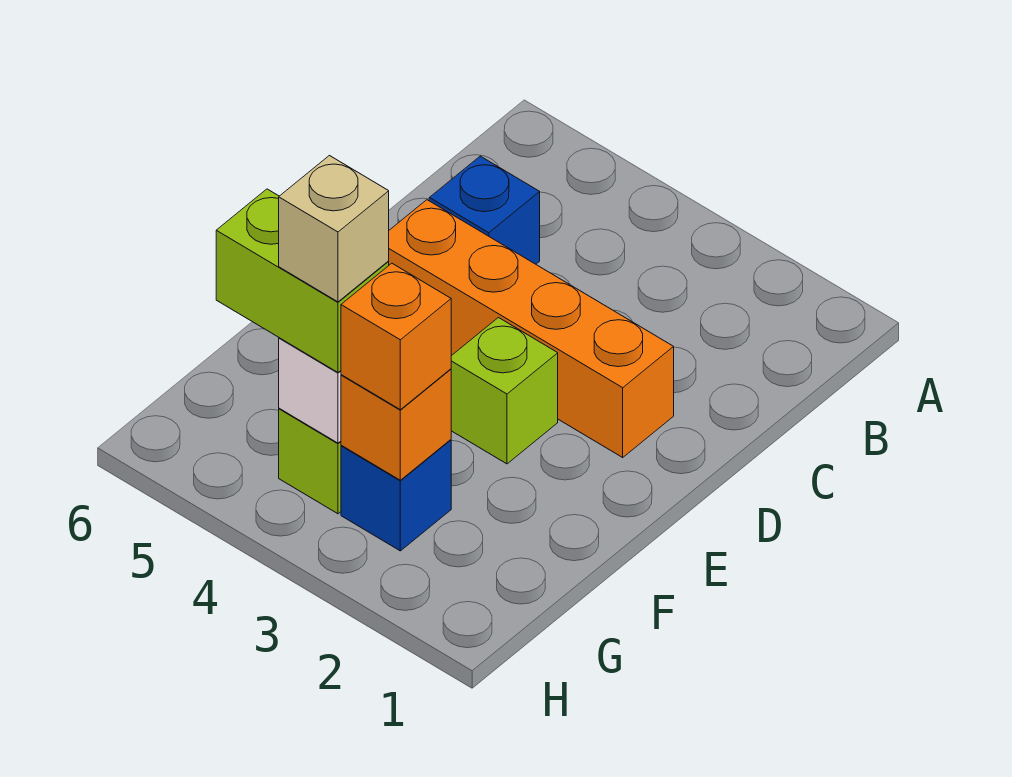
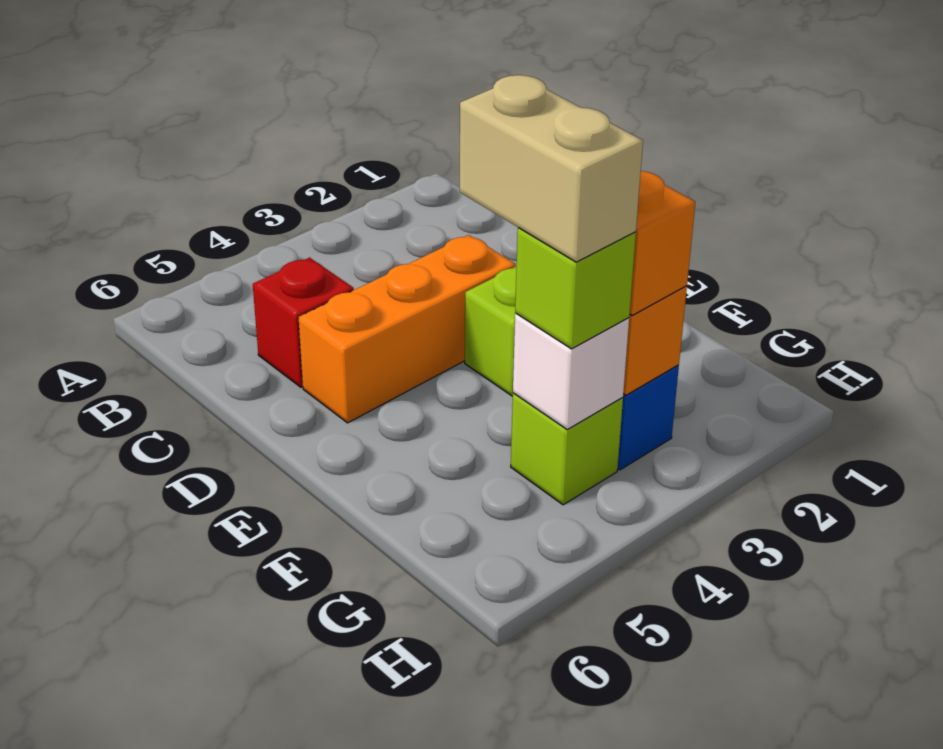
blue brick C5 level 1 -> red brick C5 level 1
orange brick D2:D5 level 1 -> orange brick D3:D5 level 1
lime brick G4:G5 level 3 -> lime brick G4 level 3
tan brick G4 level 4 -> tan brick F4:G4 level 4

